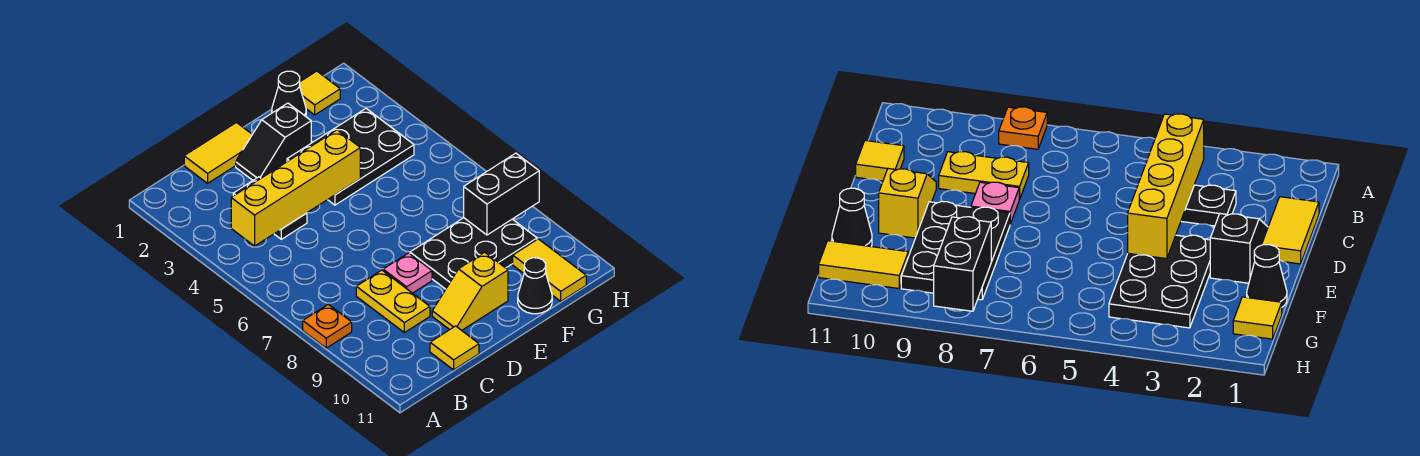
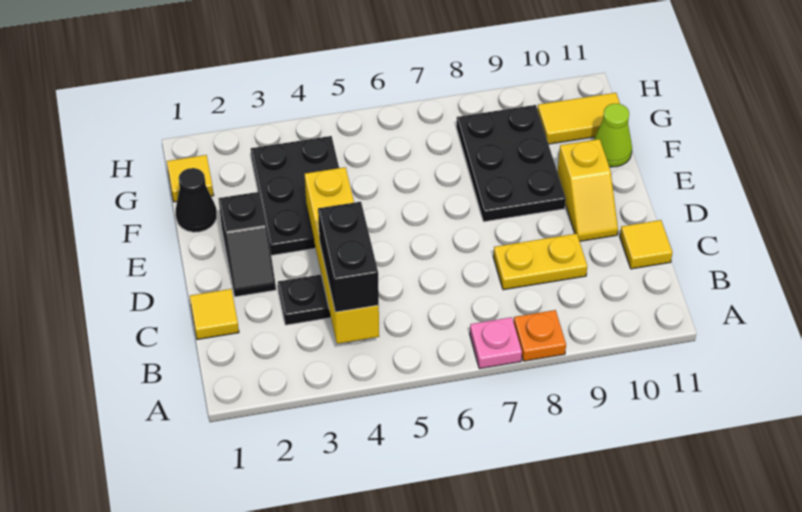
yellow tile C1:D1 level 1 -> yellow tile C1 level 1
pink plate D8 level 1 -> pink plate A7 level 1
black cone F11 level 1 -> lime cone F11 level 1
black brick G8:H8 level 2 -> black brick B4:C4 level 3

